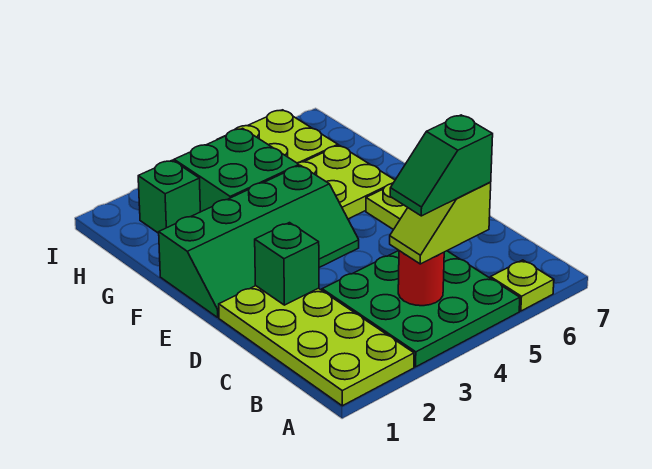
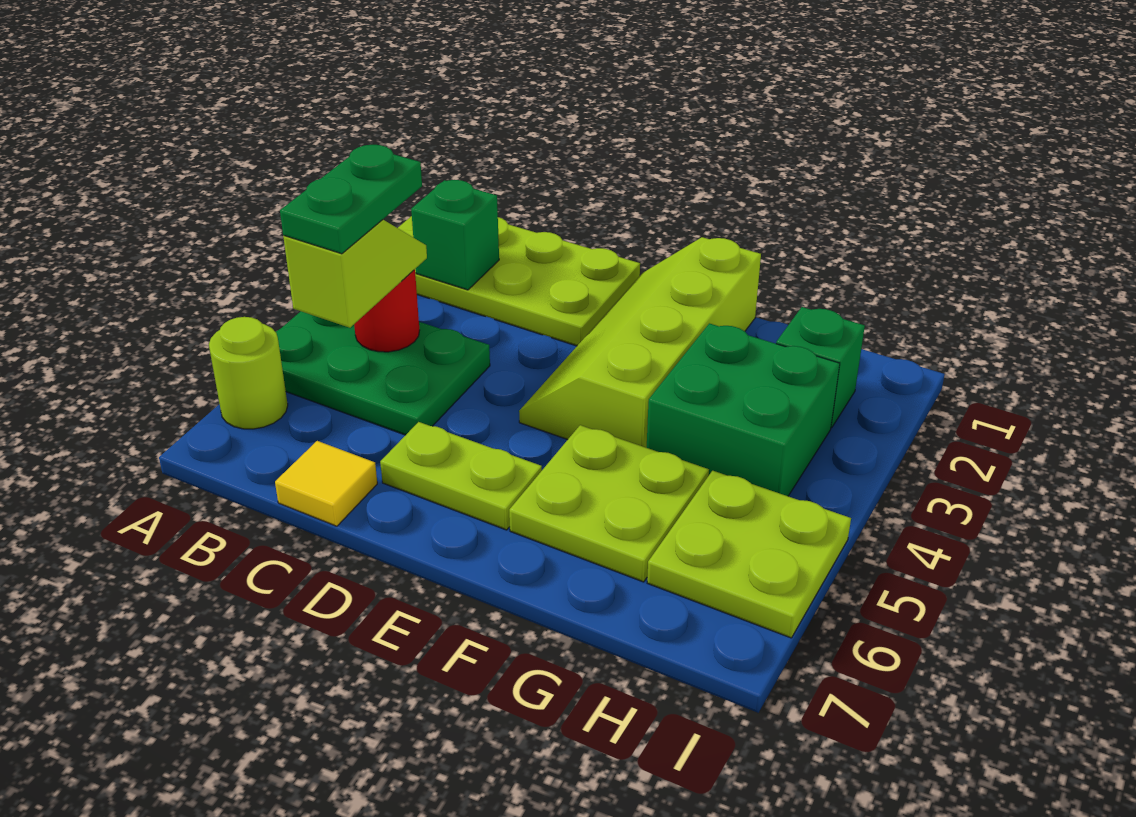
green plate A3:C5 level 1 -> green plate A4:C5 level 1
lime plate A6 level 1 -> lime round brick A6 level 1
green slope B4:B5 level 4 top 5 -> green plate B4:B5 level 4
none -> yellow tile C7 level 1
green brick D2 level 2 -> green brick B2 level 2
green slope E1:F4 level 1 top F -> lime slope E1:F4 level 1 top F

